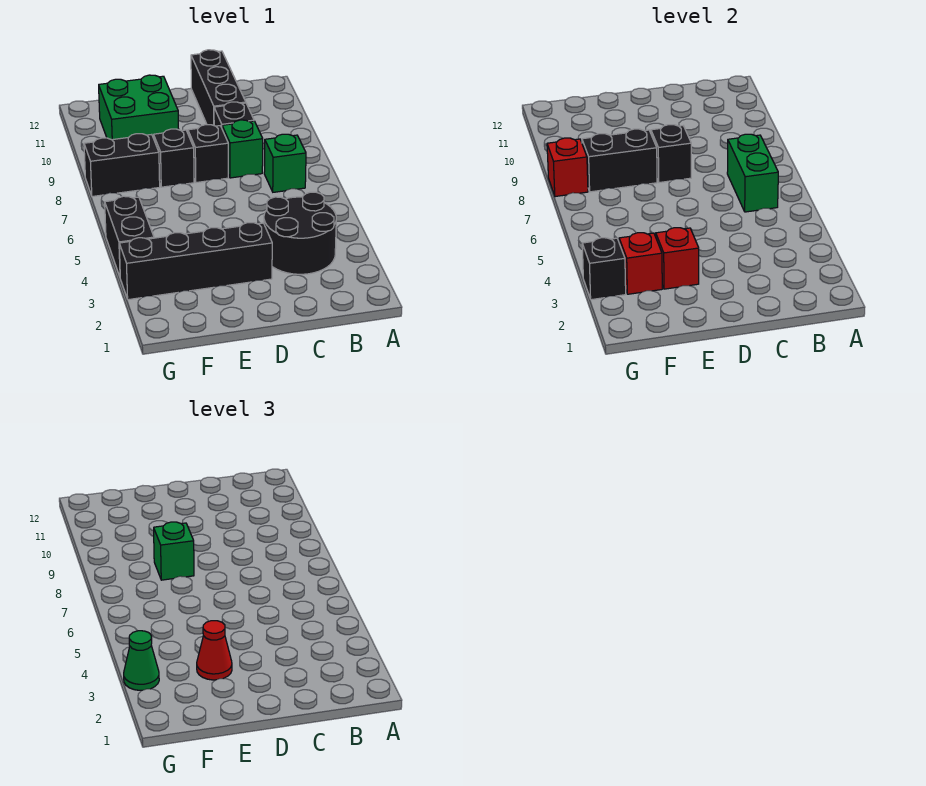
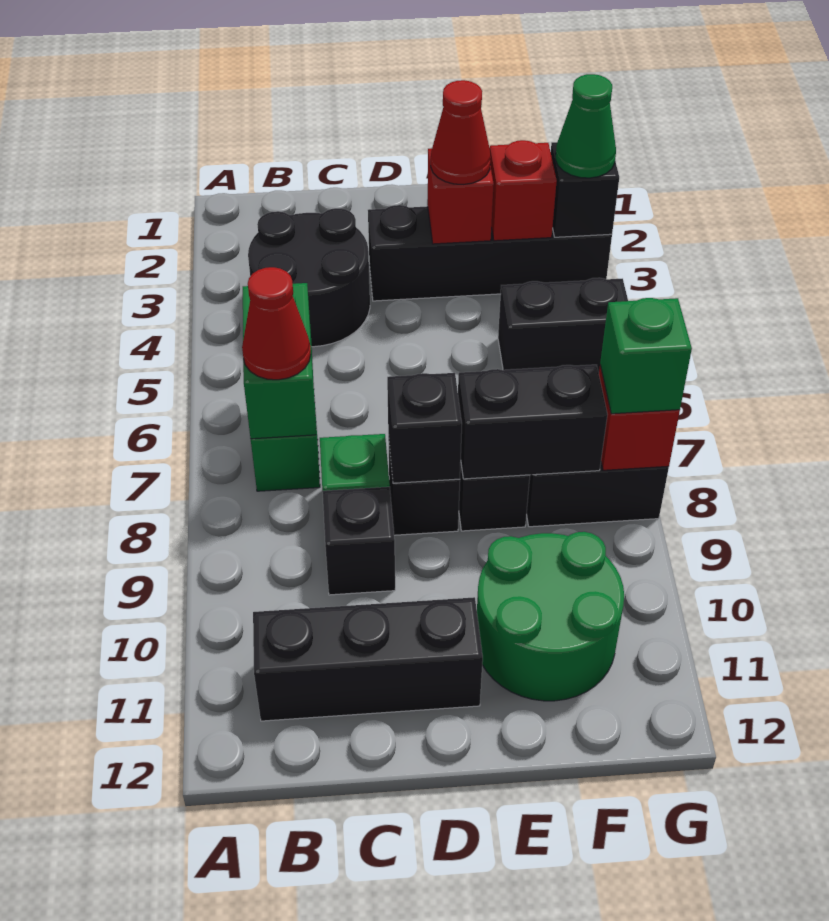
none -> red cone B7 level 3
black brick C10:C12 level 1 -> black brick B11:D11 level 1
green brick E8 level 3 -> green brick G8 level 3
green brick E10:F11 level 1 -> green round brick E10:F11 level 1
black brick G4:G5 level 1 -> black brick F5:G5 level 1

